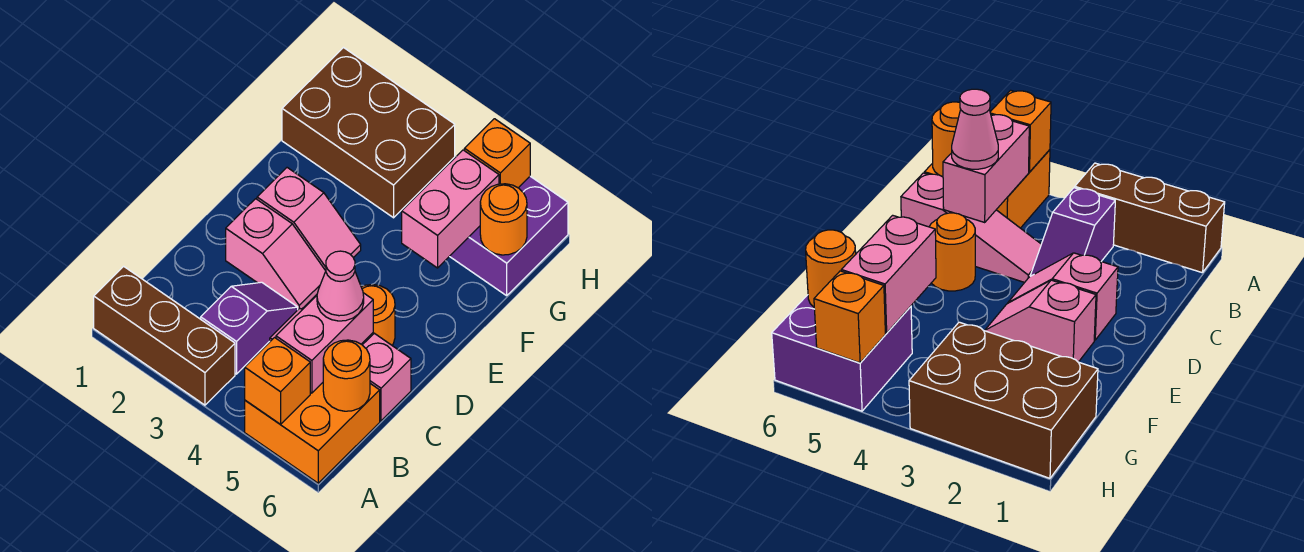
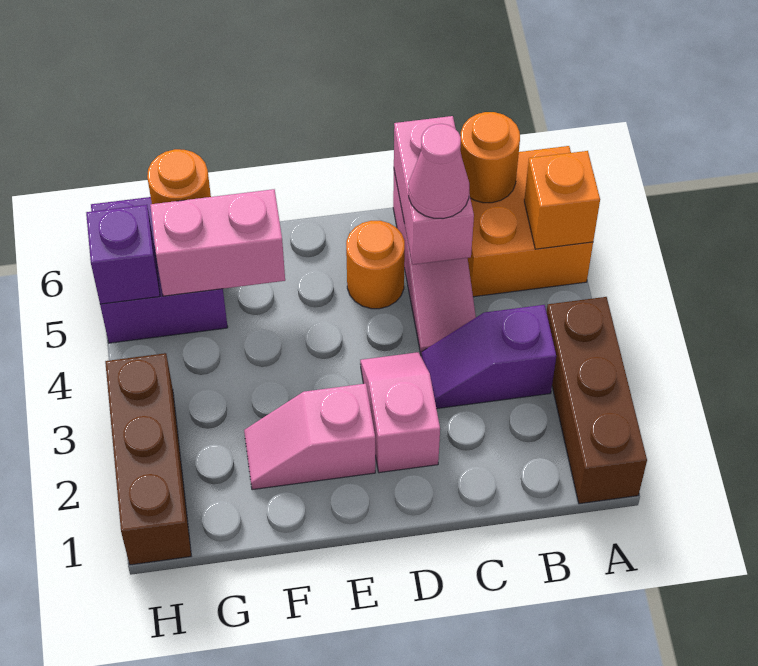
pink brick B5:C5 level 2 -> pink brick C5:C6 level 2
pink slope E2:E3 level 1 top 2 -> pink slope E2:F2 level 1 top E
brown brick G1:H3 level 1 -> brown brick H1:H3 level 1
orange brick H5 level 2 -> purple brick H5 level 2

